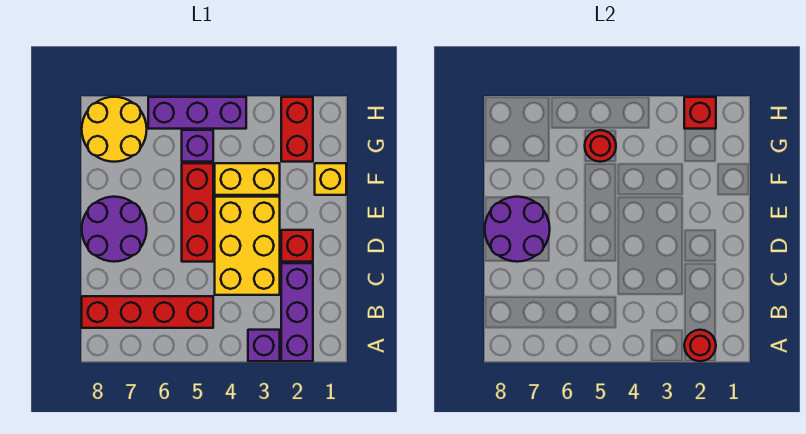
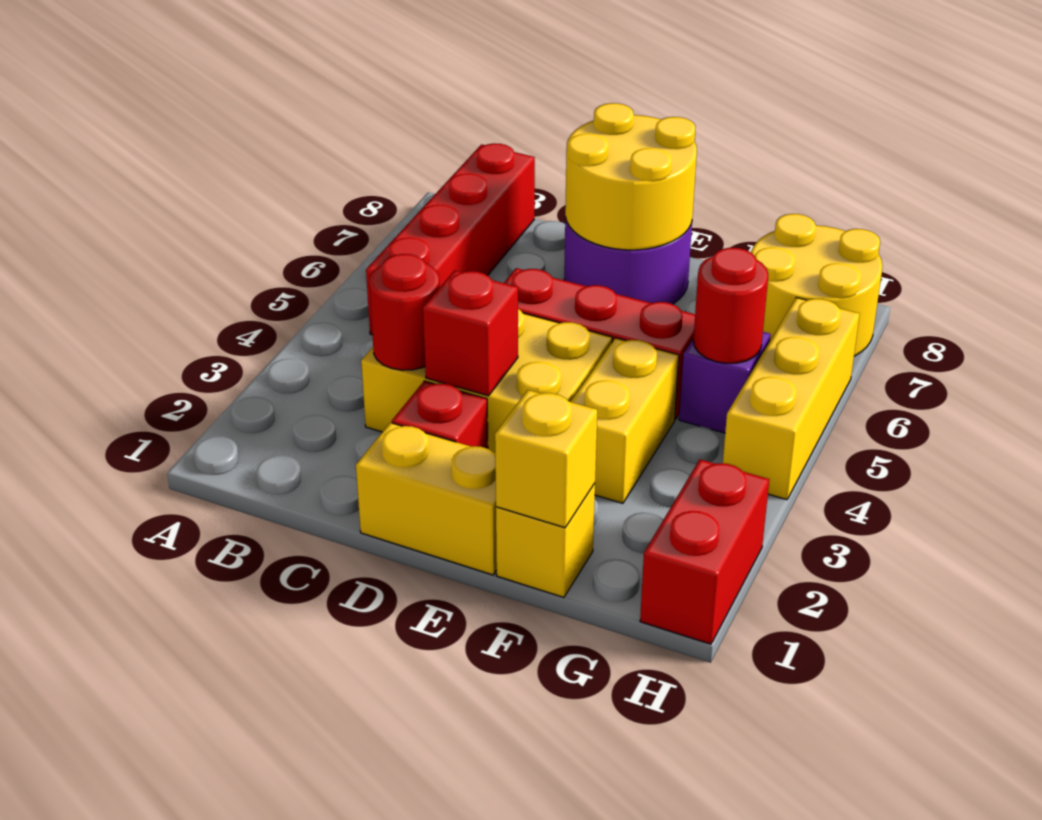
purple brick A2:C2 level 1 -> none
red round brick A2 level 2 -> red round brick C3 level 2
purple brick A3 level 1 -> none
none -> yellow brick D1:E1 level 1
purple round brick D7:E8 level 2 -> yellow round brick D7:E8 level 2
none -> yellow brick F1 level 2
red brick G2:H2 level 1 -> red brick H1:H2 level 1
red brick H2 level 2 -> red brick D3 level 2
purple brick H4:H6 level 1 -> yellow brick H4:H6 level 1

